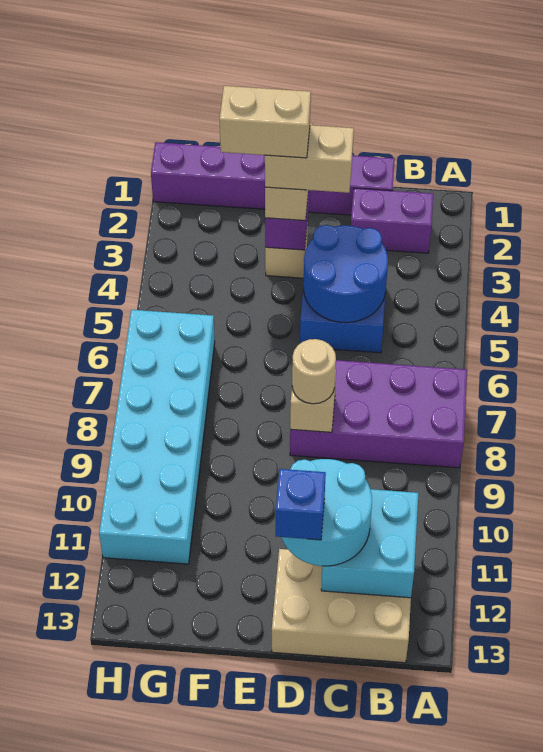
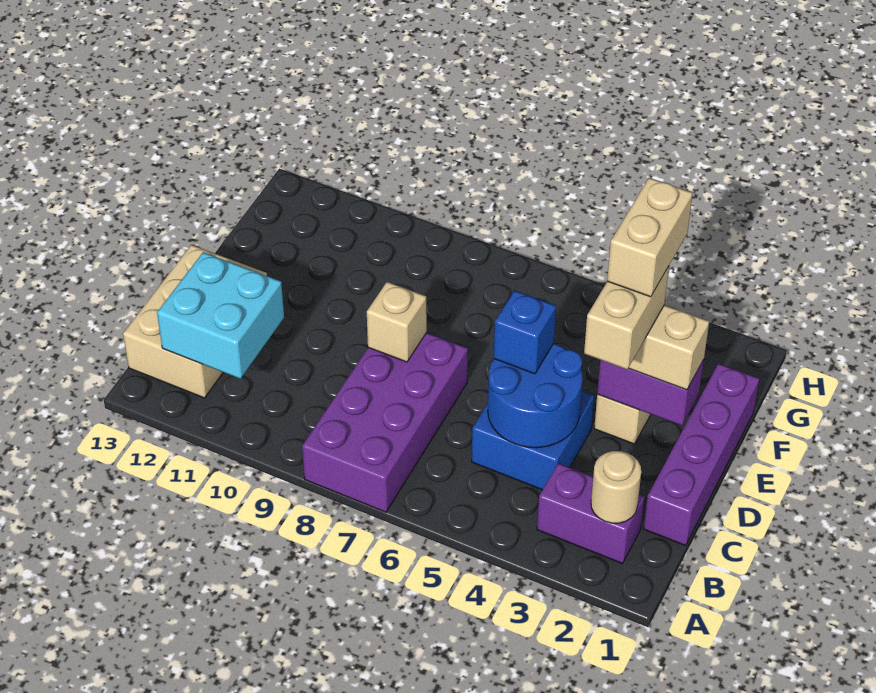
purple brick B2:C2 level 1 -> purple brick B2:B3 level 1
purple brick C1:H1 level 1 -> purple brick C1:F1 level 1
cyan round brick C11:D12 level 3 -> none
tan round brick D8 level 3 -> tan round brick B2 level 2
blue brick D12 level 4 -> blue brick D5 level 3
cyan brick G6:H11 level 1 -> none

